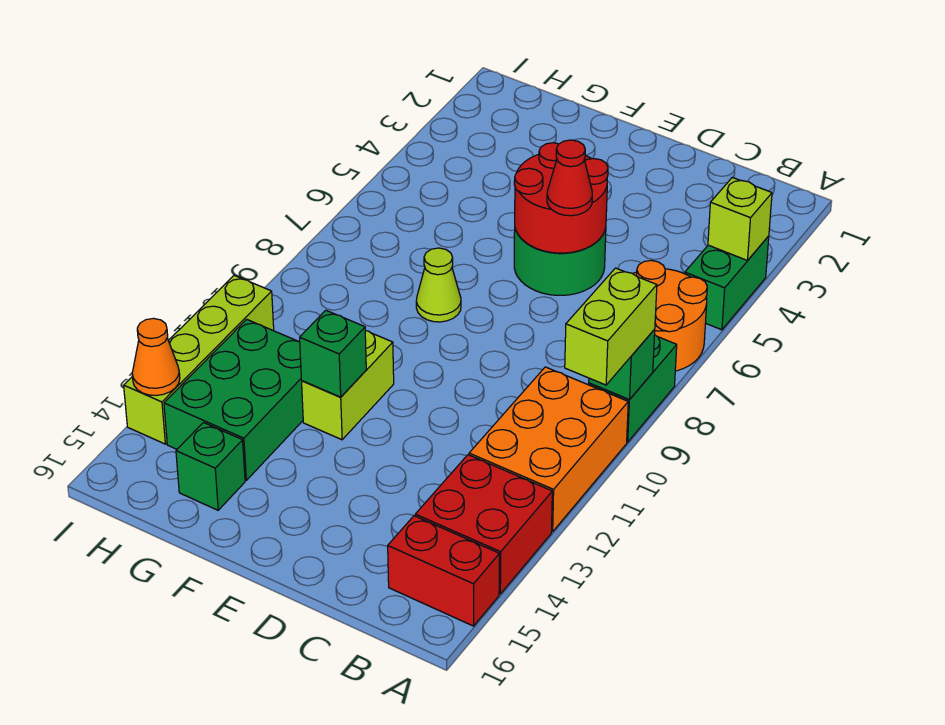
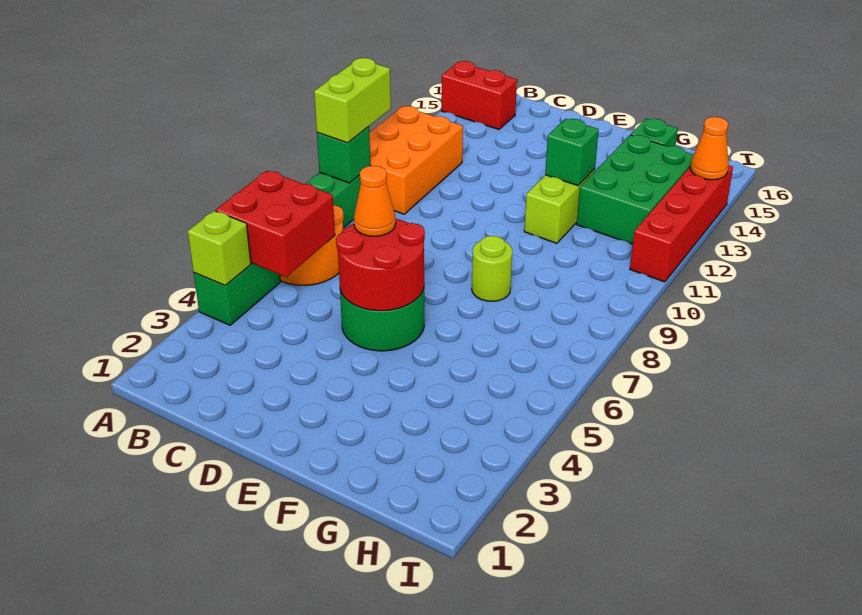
red brick A13:B14 level 1 -> red brick A5:B6 level 2
red cone D6 level 3 -> orange cone D6 level 3
lime cone F8 level 1 -> lime round brick F8 level 1
lime brick I11:I14 level 1 -> red brick I11:I14 level 1

